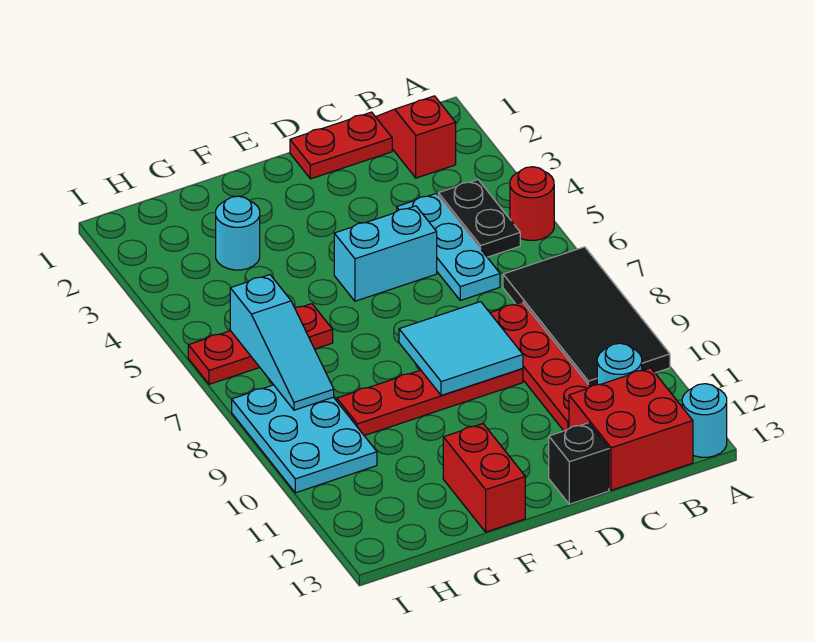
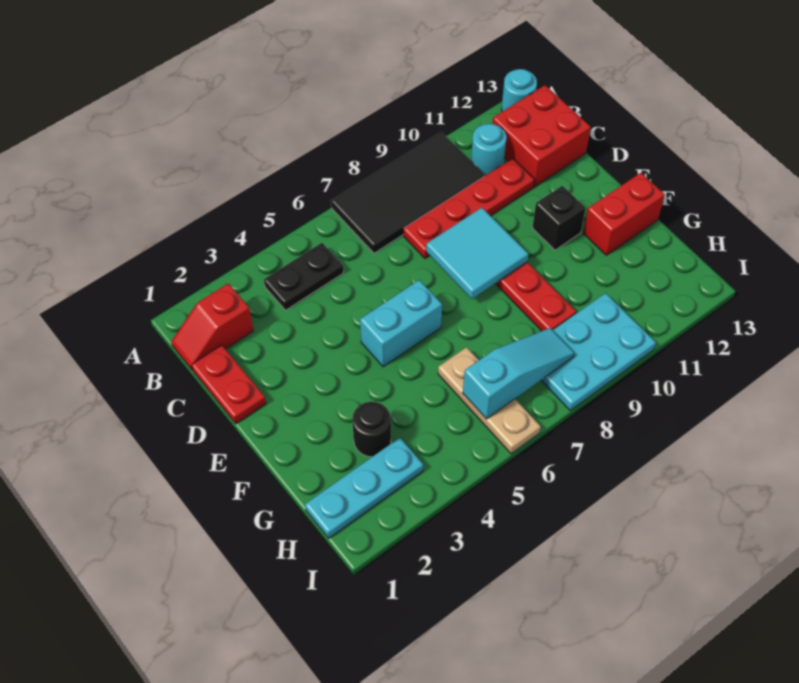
red round brick A5 level 1 -> none
cyan plate C4:C6 level 1 -> cyan plate H1:H3 level 1
cyan brick D5:E5 level 1 -> cyan brick E5:E6 level 1
black brick D13 level 1 -> black brick E11 level 1
cyan round brick G3 level 1 -> black round brick G3 level 1
red plate G6:I6 level 1 -> tan plate G6:I6 level 1

